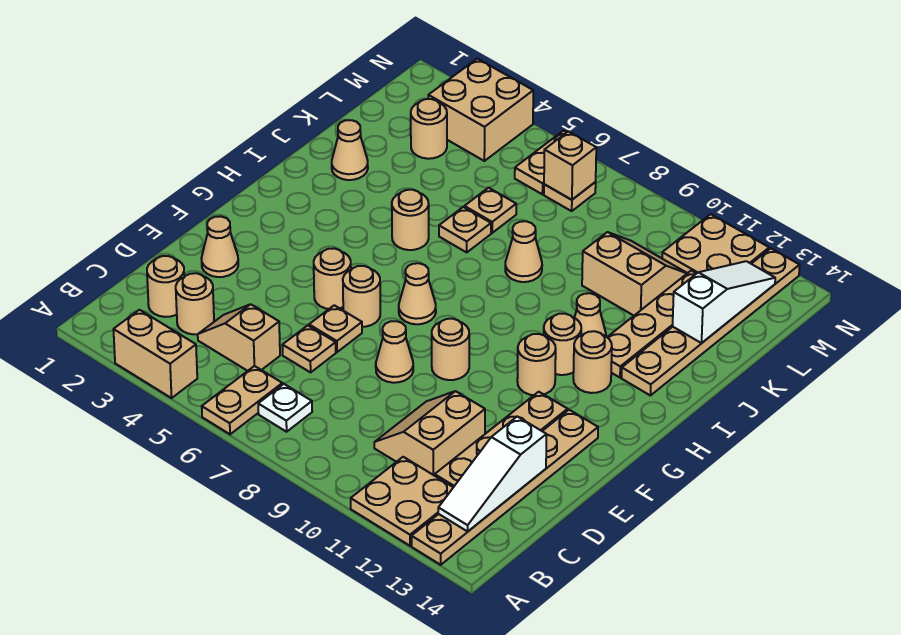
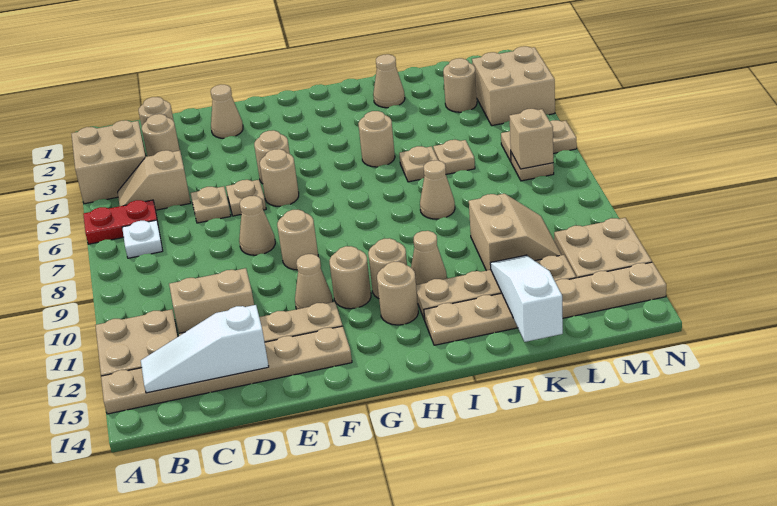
tan brick A3:A4 level 1 -> tan brick A3:B4 level 1
tan plate A6:B6 level 1 -> red plate A6:B6 level 1
tan slope C4:C5 level 1 top 5 -> tan slope B5:C5 level 1 top C
tan cone G7 level 1 -> tan cone F11 level 1
white slope K13:M13 level 2 top K -> white slope K12:K14 level 2 top 14

